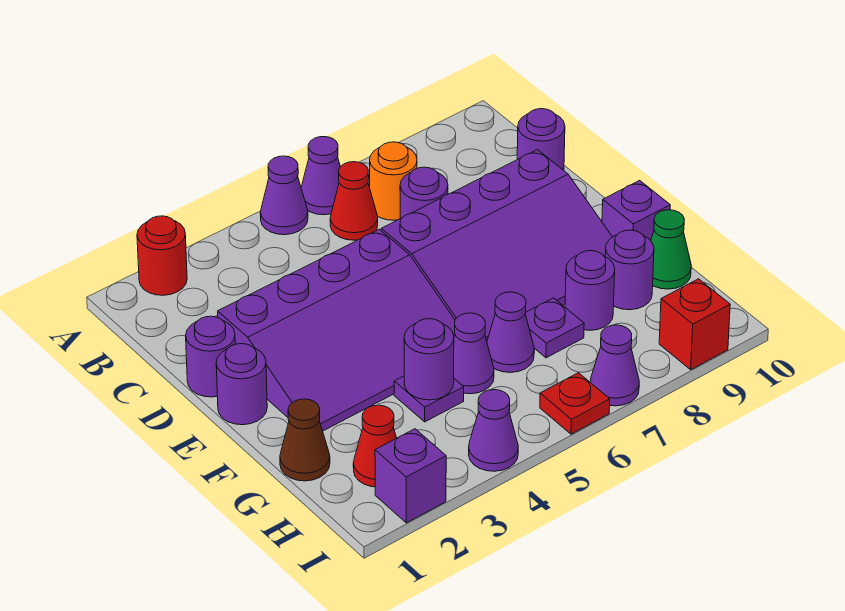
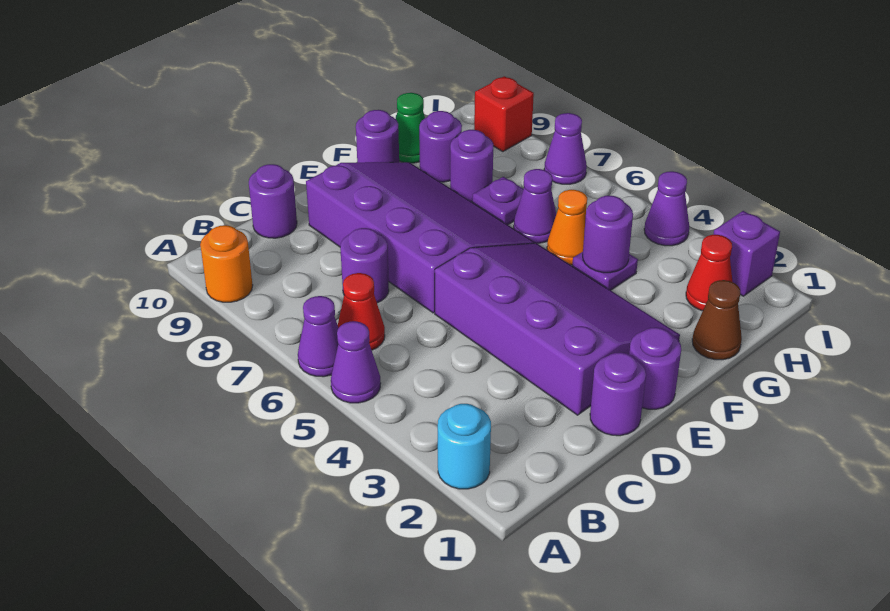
red round brick A2 level 1 -> cyan round brick A2 level 1
orange round brick B7 level 1 -> orange round brick A9 level 1
purple brick F10 level 1 -> purple round brick F10 level 1
purple cone G5 level 1 -> orange cone G5 level 1
red plate I6 level 1 -> none

